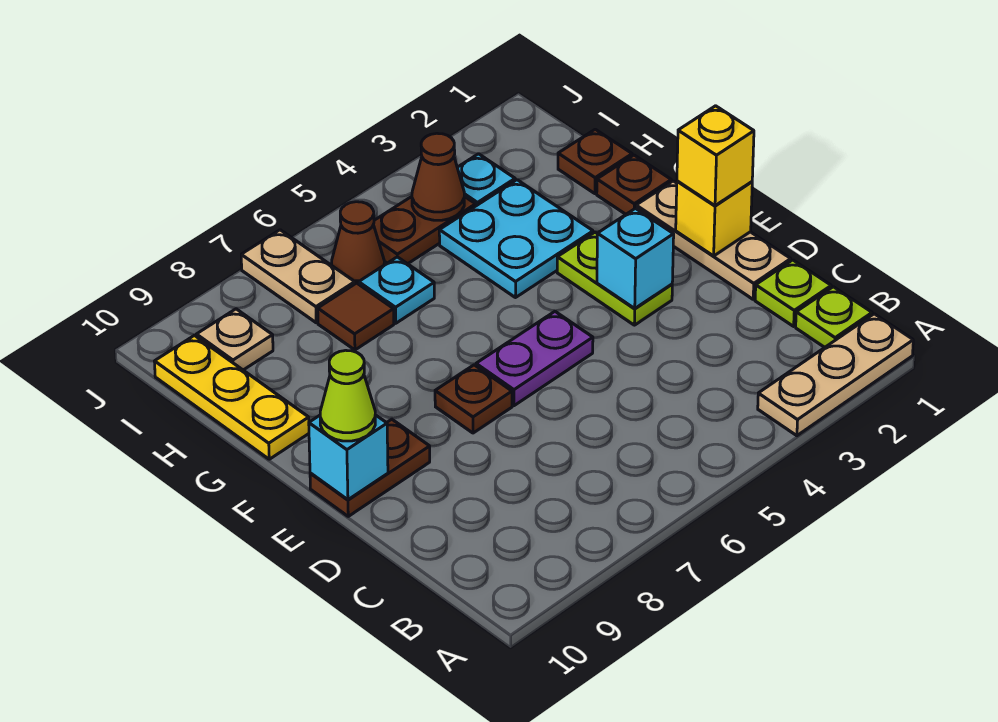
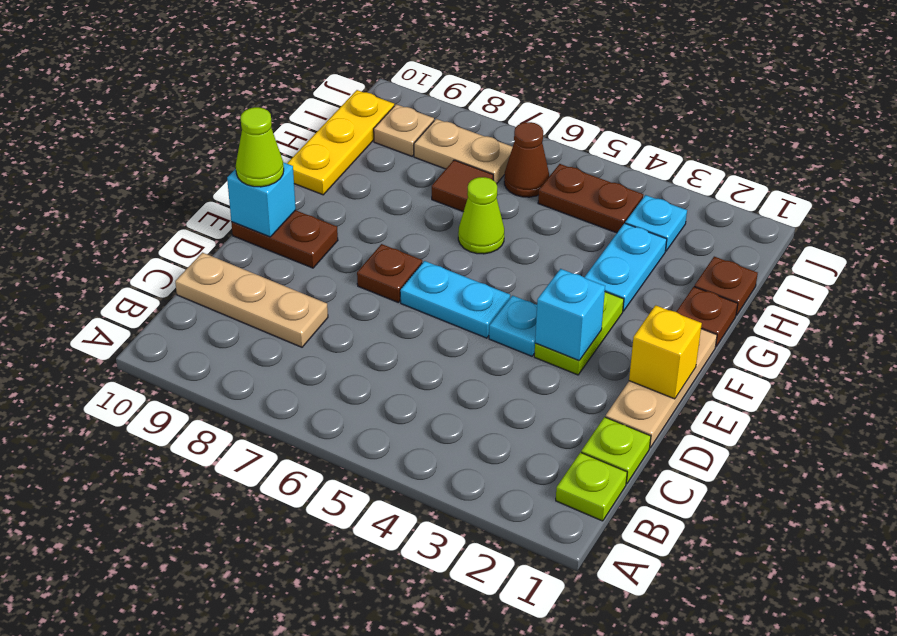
tan plate A1:A3 level 1 -> tan plate C8:C10 level 1
yellow brick E1 level 3 -> none
purple plate E5:E6 level 1 -> cyan plate E5:E6 level 1
cyan plate G3:H4 level 1 -> cyan plate G3:H3 level 1
none -> lime cone G6 level 1
cyan plate H6 level 1 -> cyan plate E4 level 1
brown cone I4 level 2 -> none
tan plate I7:J7 level 1 -> tan plate I7:I8 level 1

